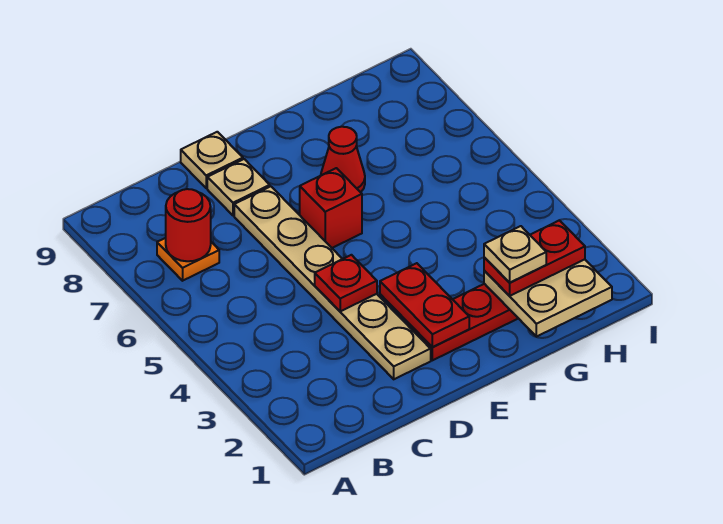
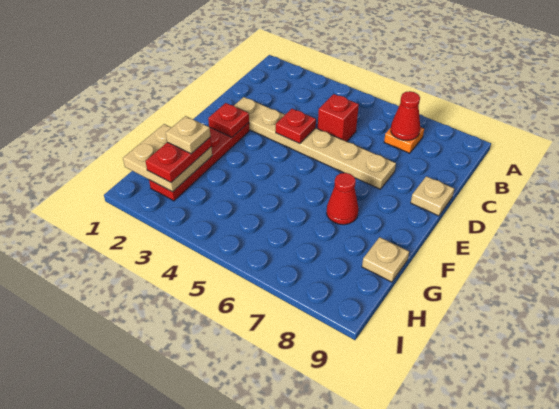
red round brick B7 level 2 -> red cone B7 level 2
tan plate D8 level 1 -> tan plate G9 level 1
red plate E2:E3 level 2 -> red plate E2 level 2
red brick E6 level 1 -> red brick C5 level 1

